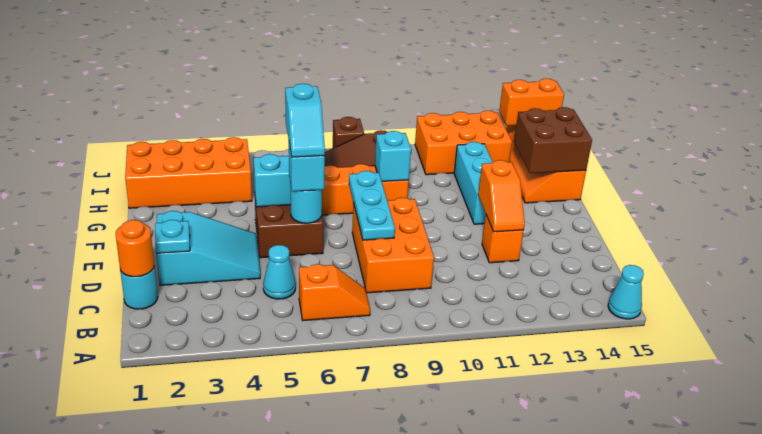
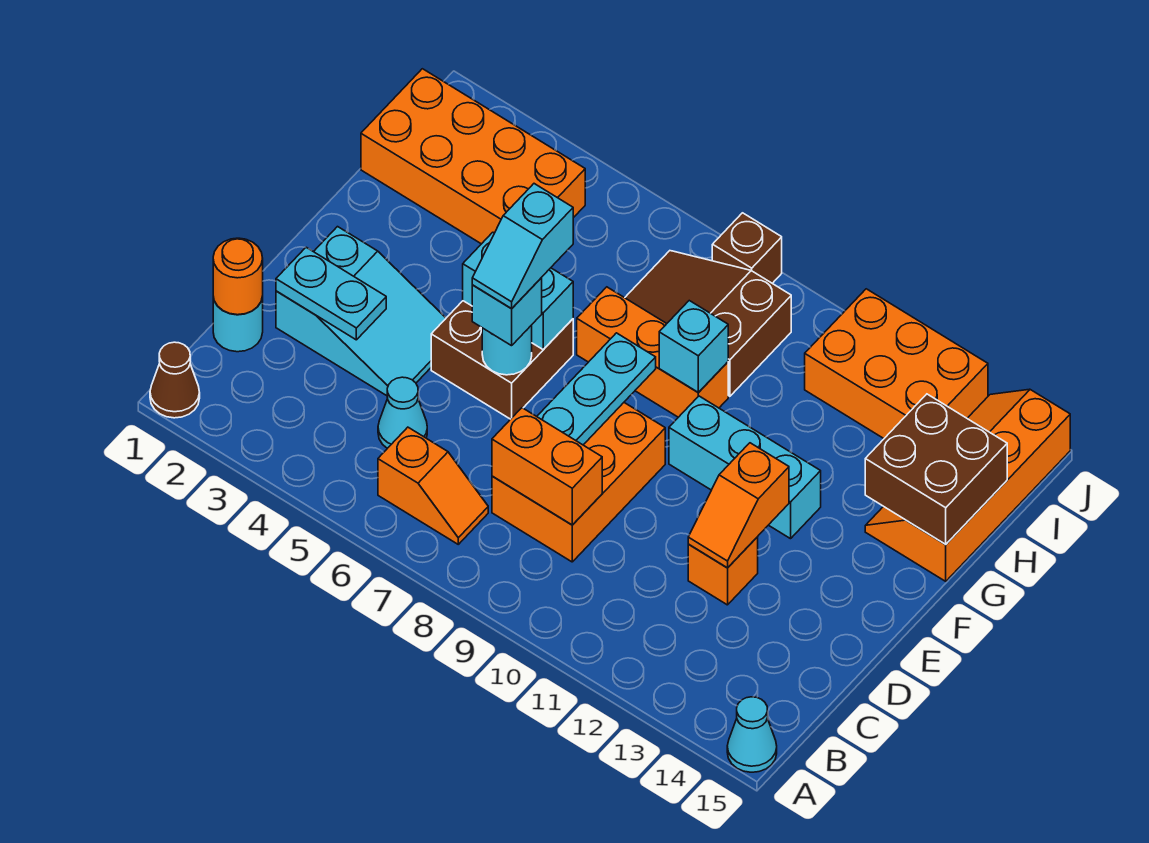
none -> brown cone A1 level 1
cyan plate D2 level 2 -> cyan plate D2:D3 level 2
cyan brick F12:H12 level 1 -> cyan brick F10:F12 level 1
orange brick J14:J15 level 2 -> orange brick C8:C9 level 2

